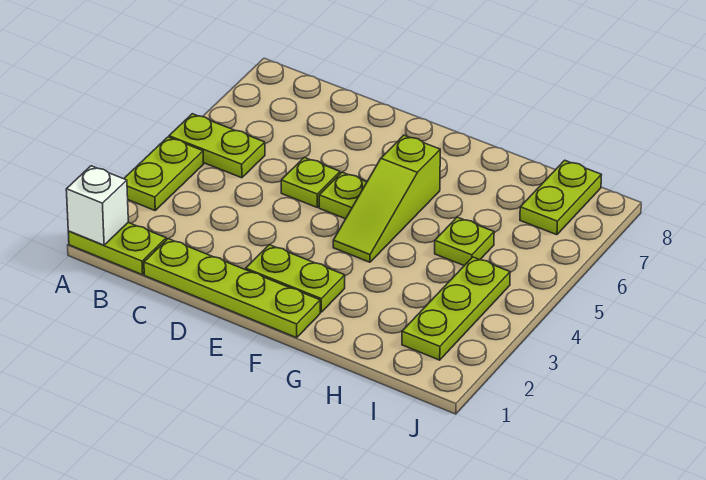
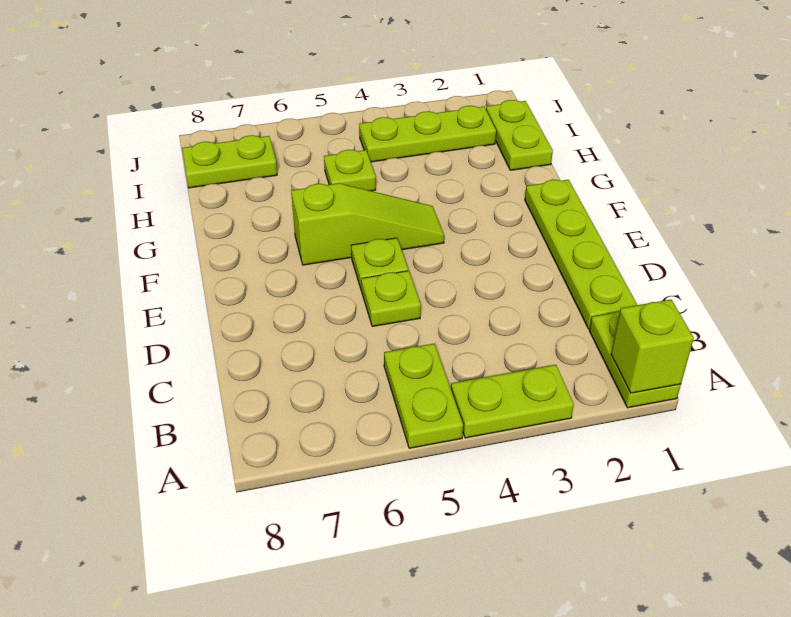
white brick A1 level 2 -> lime brick A1 level 2
lime plate E2:F2 level 1 -> lime plate H1:I1 level 1

